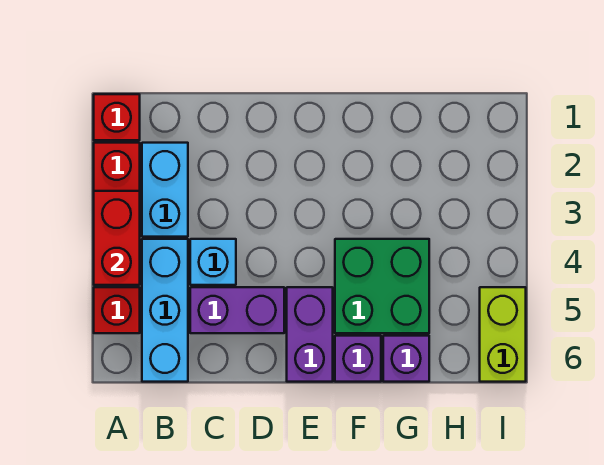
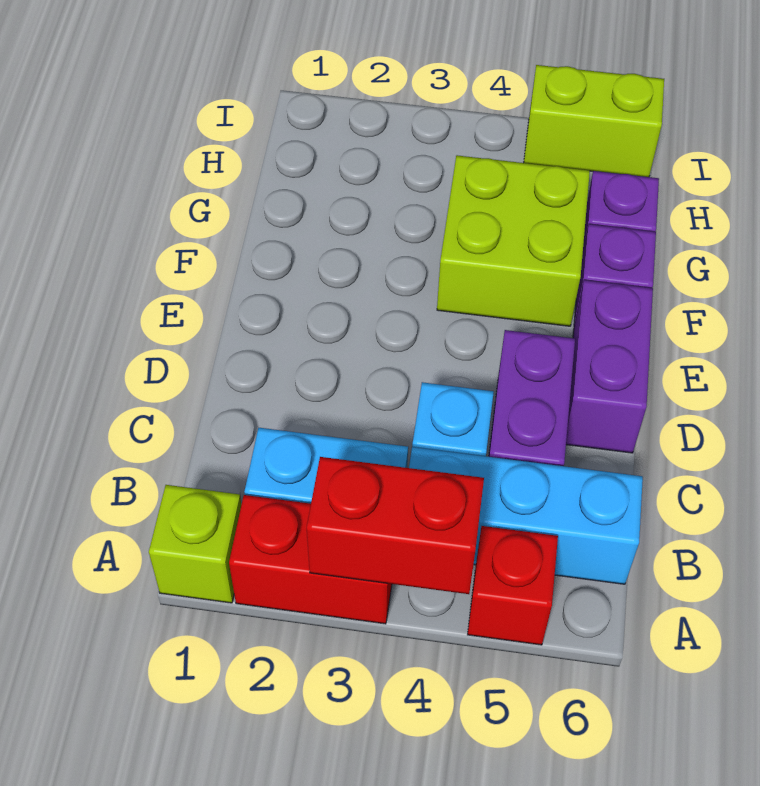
red brick A1 level 1 -> lime brick A1 level 1
purple brick E5:E6 level 1 -> purple brick D6:E6 level 1
green brick F4:G5 level 1 -> lime brick F4:G5 level 1

